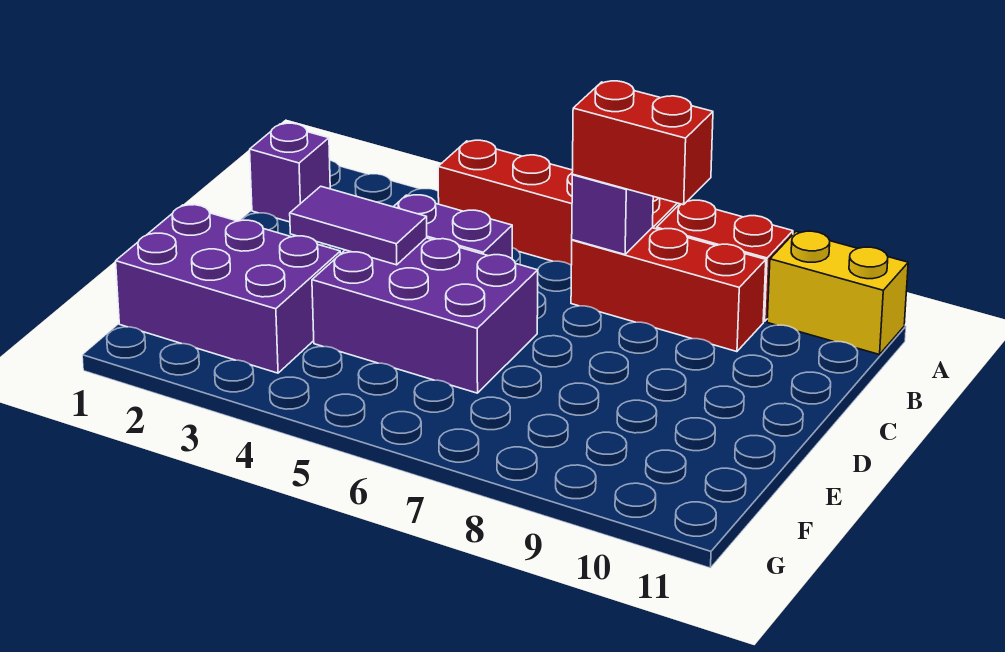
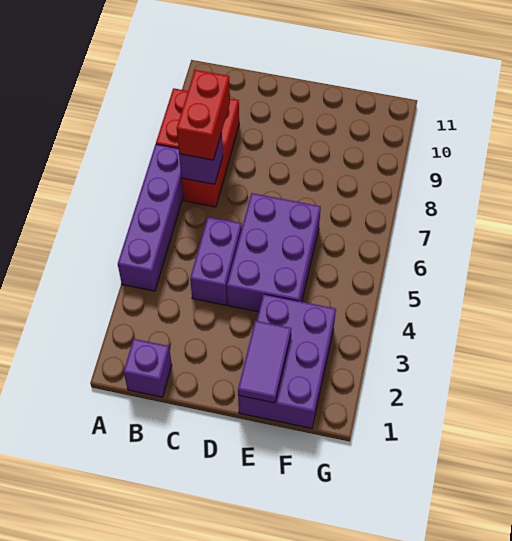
red brick A4:A7 level 1 -> purple brick A4:A7 level 1
yellow brick A10:A11 level 1 -> none
purple tile D3:D4 level 2 -> purple tile E1:E2 level 2

